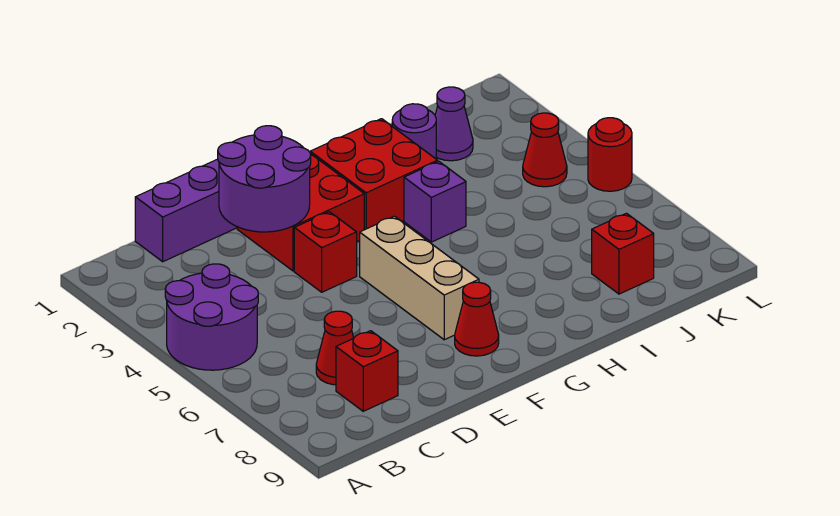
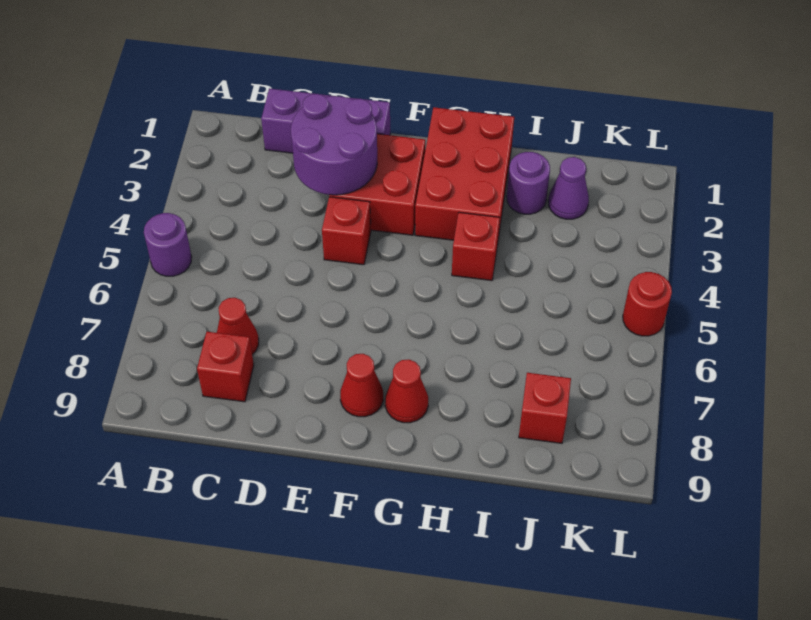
purple round brick A4:B5 level 1 -> purple round brick A5 level 1
tan brick F5:F7 level 1 -> none
red brick G2:H3 level 1 -> red brick G1:H3 level 1
purple brick H4 level 1 -> red brick H4 level 1
red cone K4 level 1 -> red cone G8 level 1

